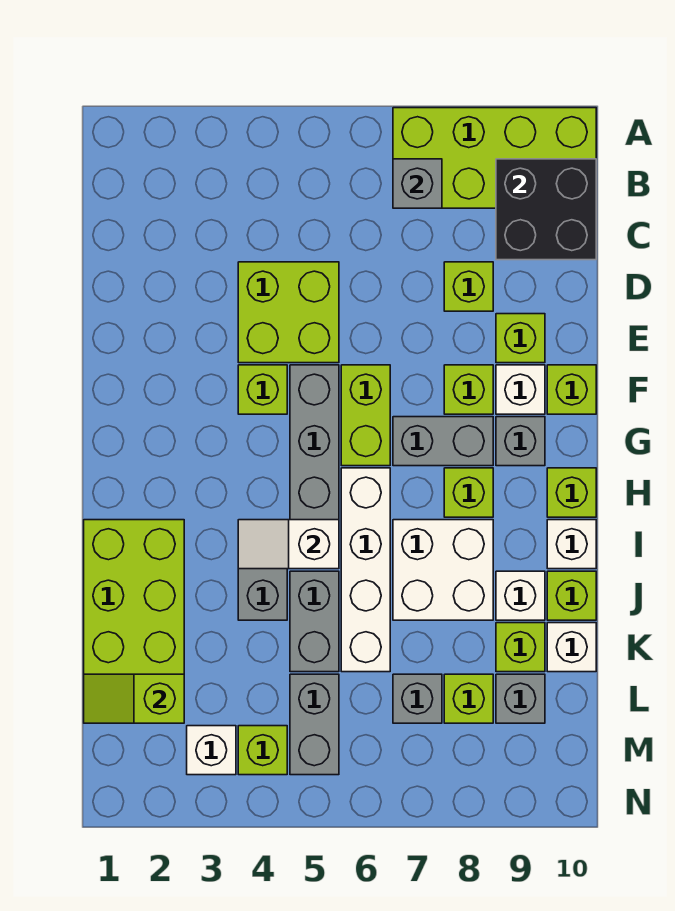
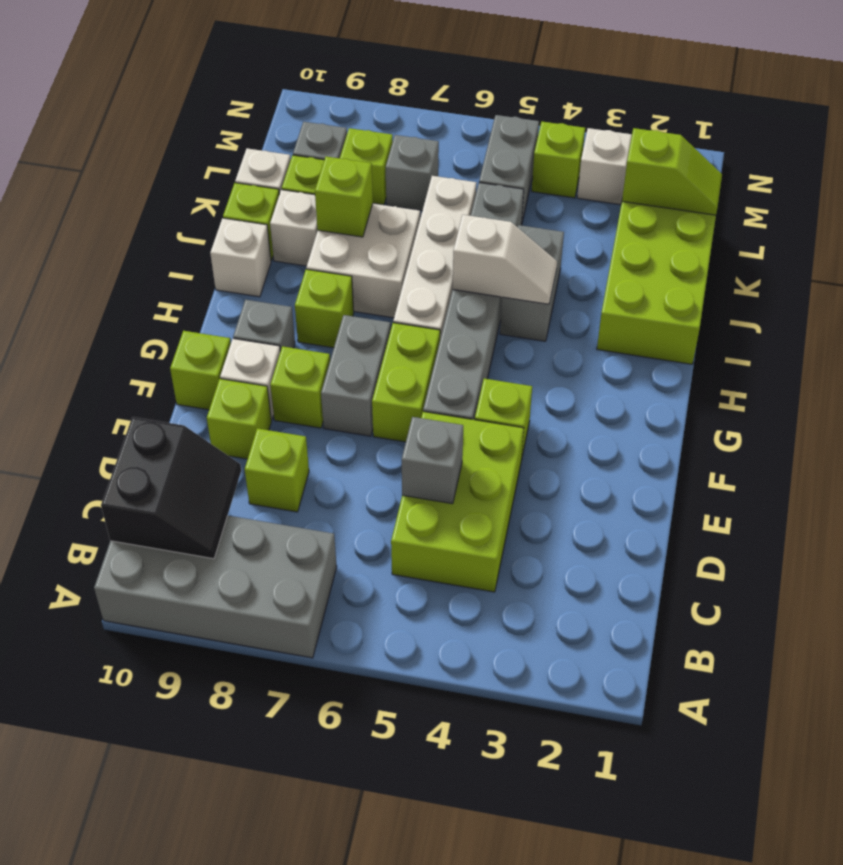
lime brick A7:B10 level 1 -> grey brick A7:B10 level 1
grey brick B7 level 2 -> grey brick D5 level 2
black brick B9:C10 level 2 -> black slope B9:C10 level 2 top 10
lime brick D4:E5 level 1 -> lime brick C4:E5 level 1
grey brick G7:G8 level 1 -> grey brick F7:G7 level 1
lime brick H10 level 1 -> lime brick J8 level 2

